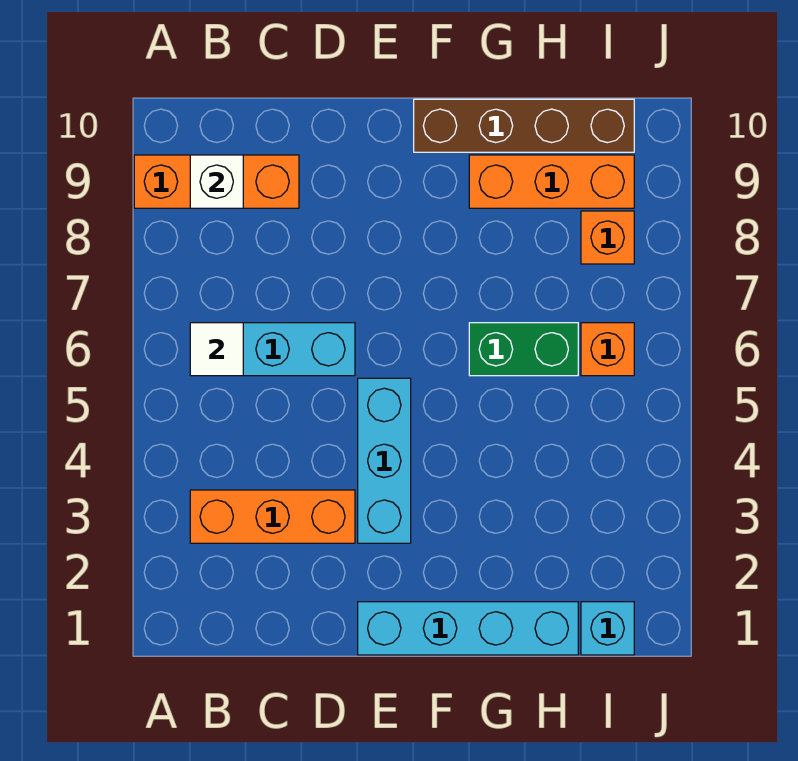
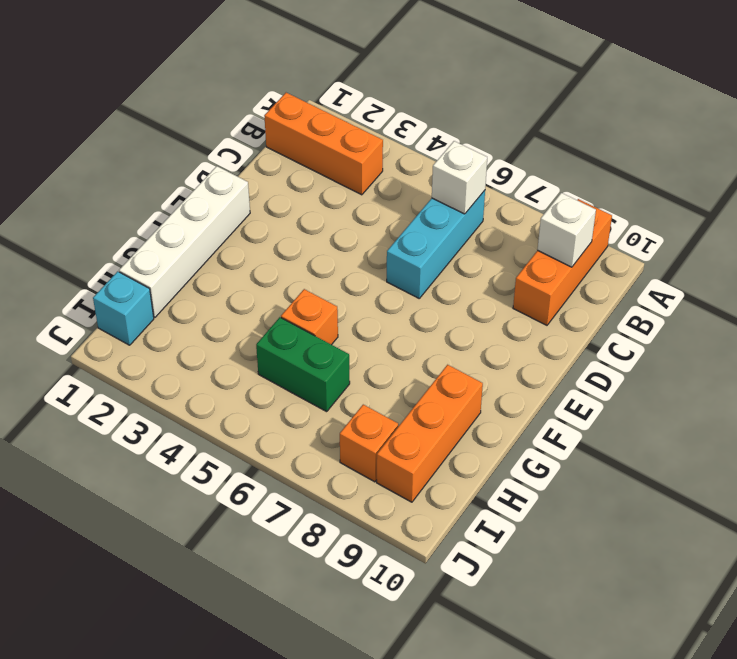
orange brick B3:D3 level 1 -> orange brick B1:B3 level 1
white tile B6 level 2 -> white brick B6 level 2
cyan brick E1:H1 level 1 -> white brick E1:H1 level 1
cyan brick E3:E5 level 1 -> none
brown brick F10:I10 level 1 -> none
green brick G6:H6 level 1 -> green brick H5:H6 level 1
orange brick I6 level 1 -> orange brick G5 level 1

